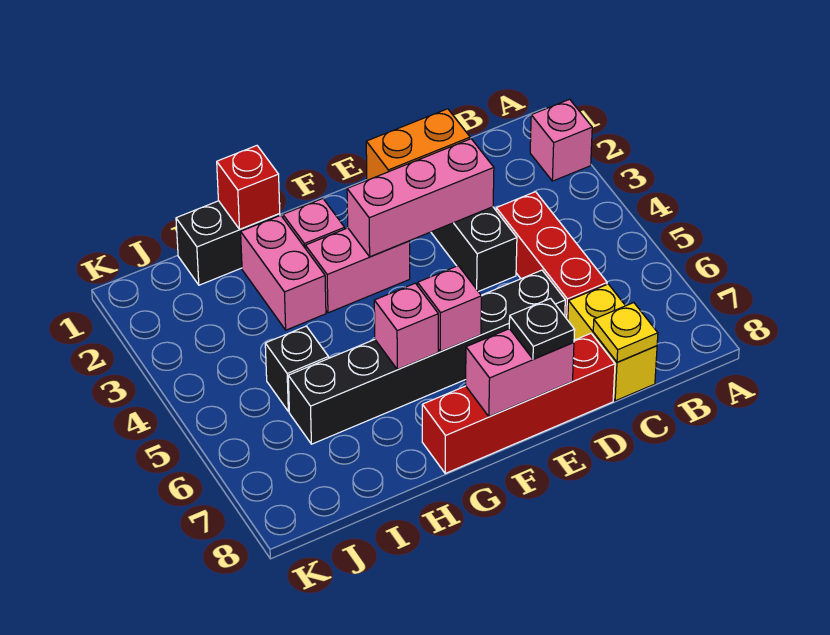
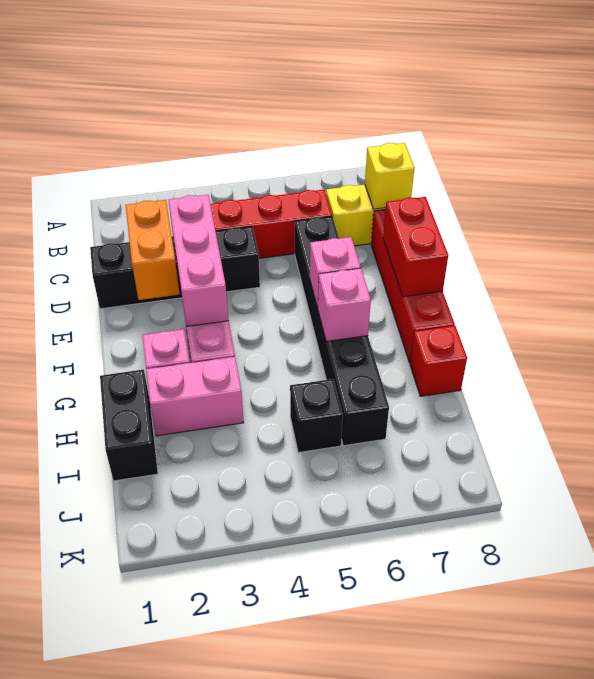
pink brick A2 level 1 -> none
yellow plate C8 level 2 -> yellow brick C8 level 2
pink brick E8:F8 level 2 -> red brick E8:F8 level 2
black plate E8 level 3 -> none
red brick H1 level 2 -> red brick H8 level 1

